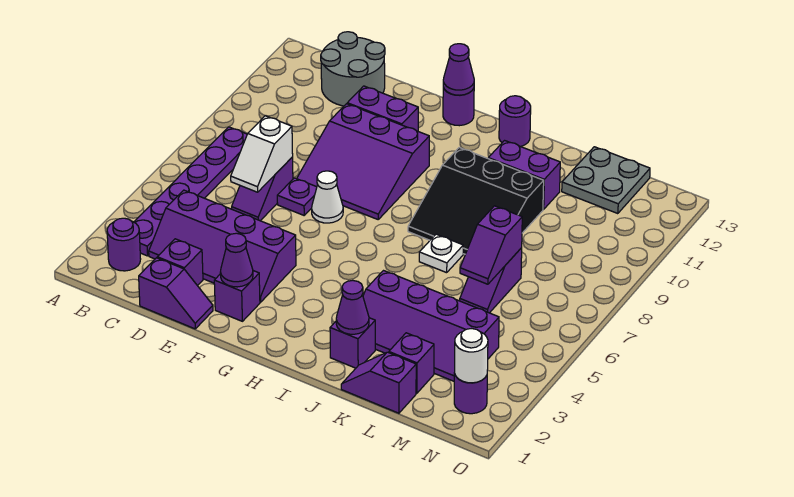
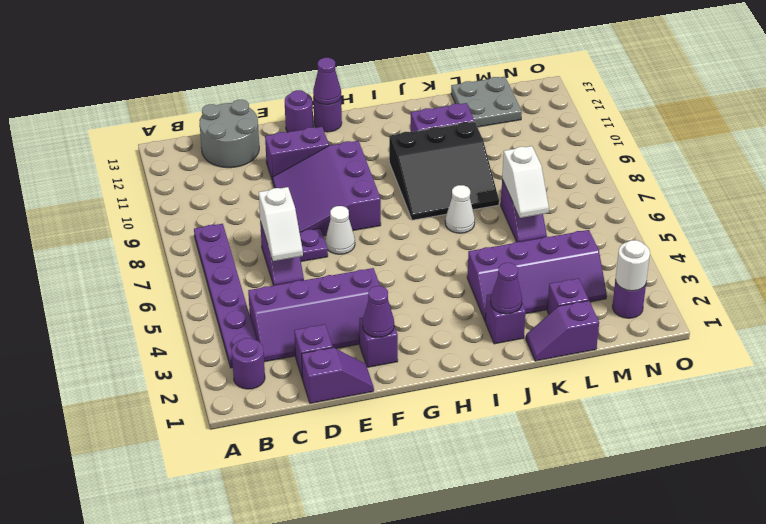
purple slope E8:G10 level 1 top 10 -> purple slope E8:G10 level 1 top G
purple round brick I13 level 1 -> purple round brick F13 level 1
white plate J7 level 1 -> white cone J7 level 1
purple slope L6:L7 level 2 top 7 -> white slope L6:L7 level 2 top 7

